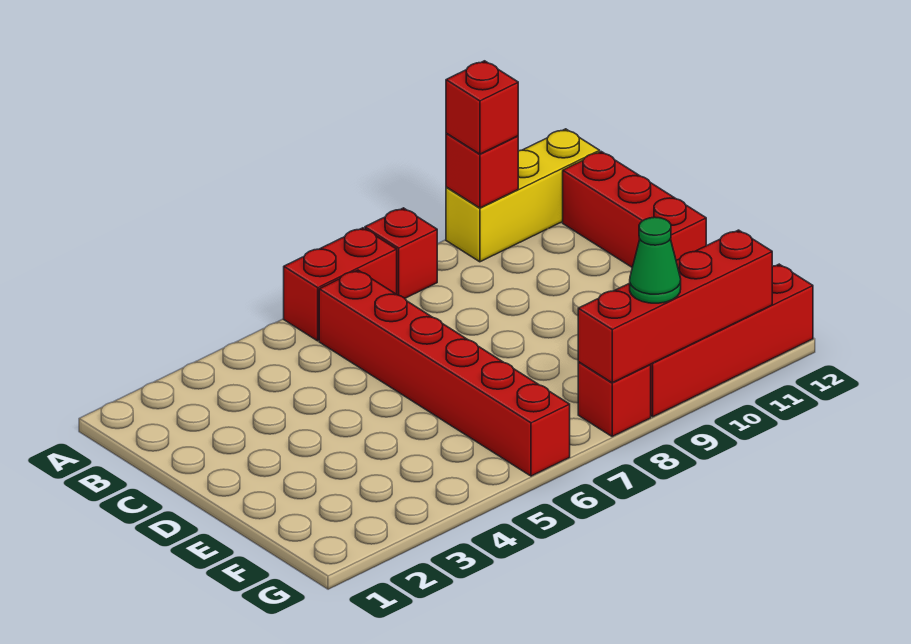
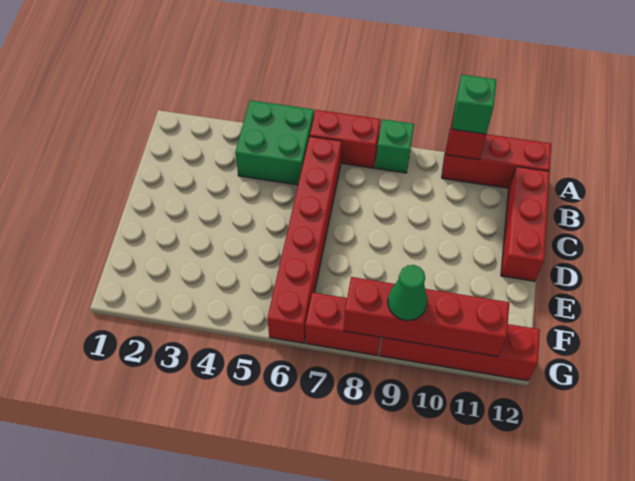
none -> green brick A4:B5 level 1
red brick A8 level 1 -> green brick A8 level 1
yellow brick A10:A12 level 1 -> red brick A10:A12 level 1
red brick A10 level 3 -> green brick A10 level 3
red brick G8 level 1 -> red brick G7:G8 level 1

